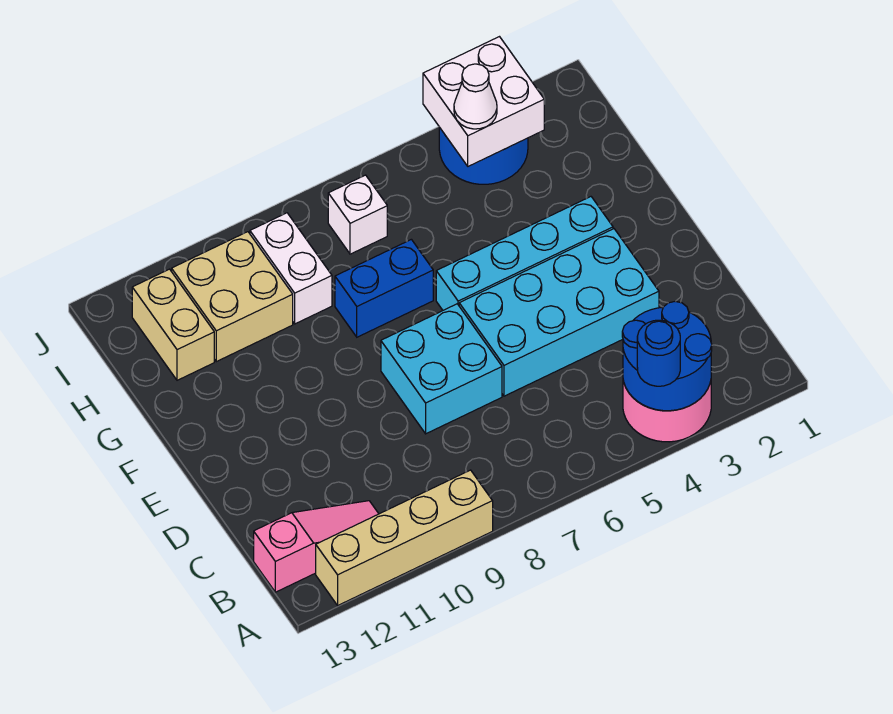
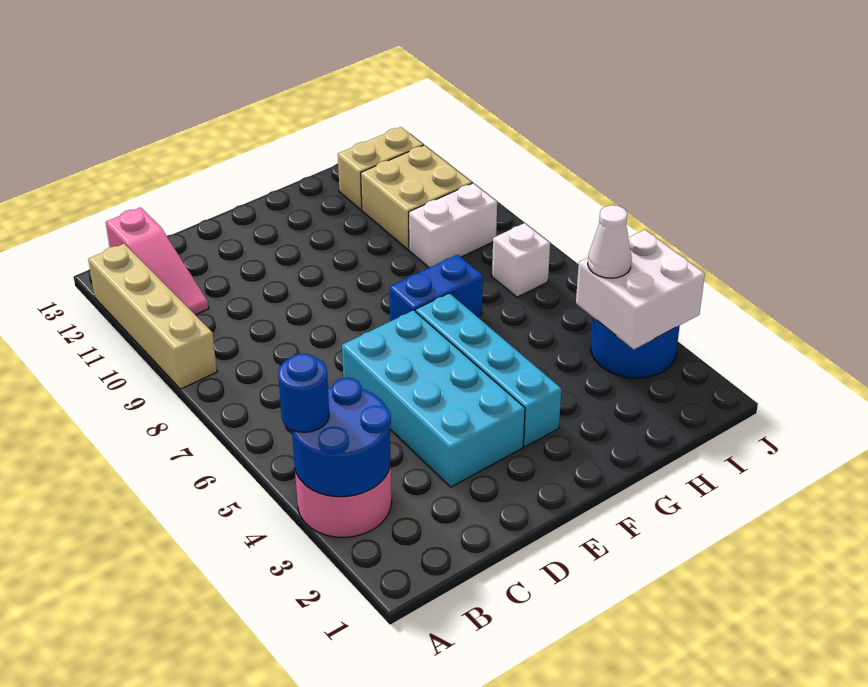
cyan brick D7:E8 level 1 -> none
blue brick G7:G8 level 1 -> blue brick F7:G7 level 1

